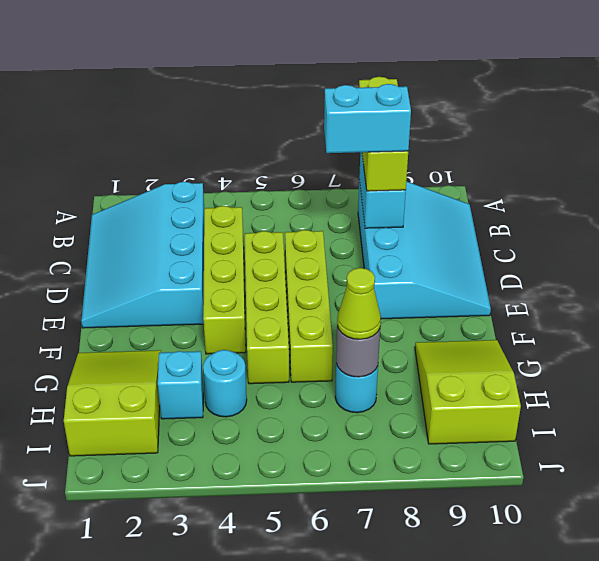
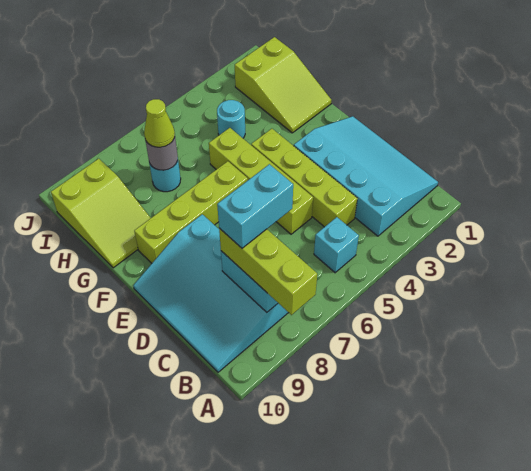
lime brick D6:G6 level 1 -> lime brick F6:F9 level 1
cyan brick H3 level 1 -> cyan brick B5 level 1

